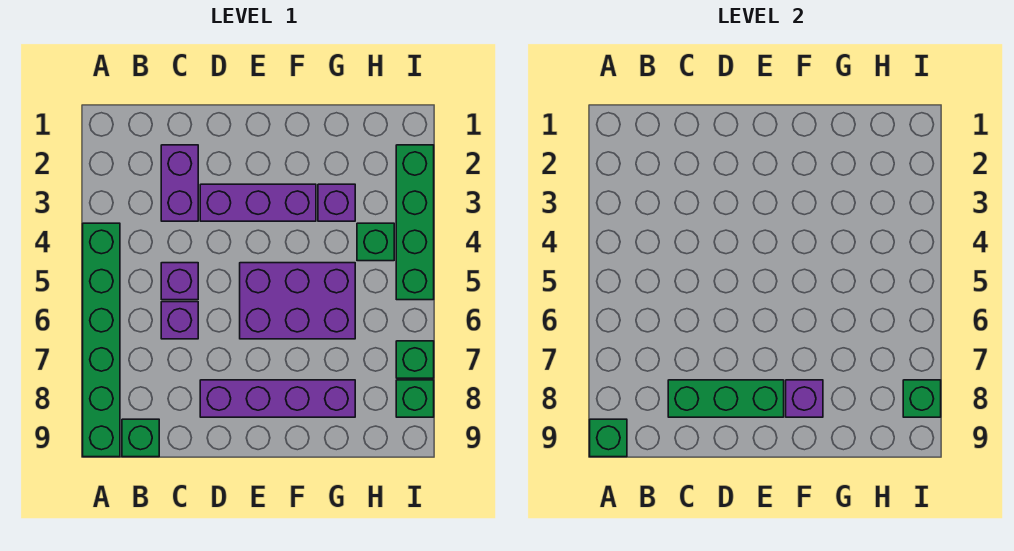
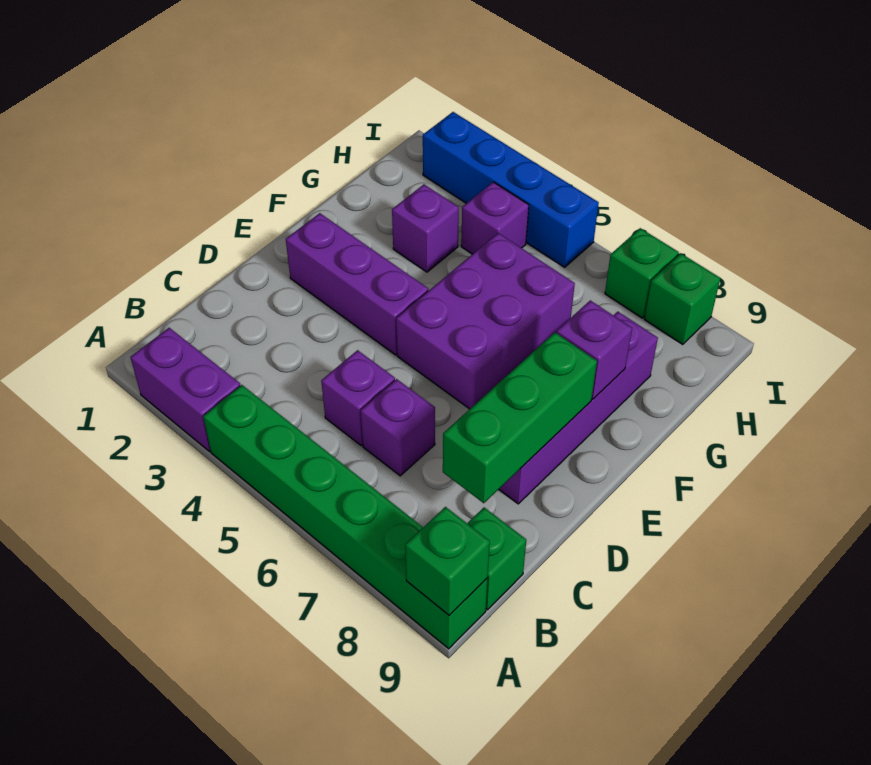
purple brick C2:C3 level 1 -> purple brick A2:A3 level 1
purple brick D3:F3 level 1 -> purple brick E2:E4 level 1
green brick H4 level 1 -> purple brick H4 level 1
green brick I2:I5 level 1 -> blue brick I2:I5 level 1
green brick I8 level 2 -> none

